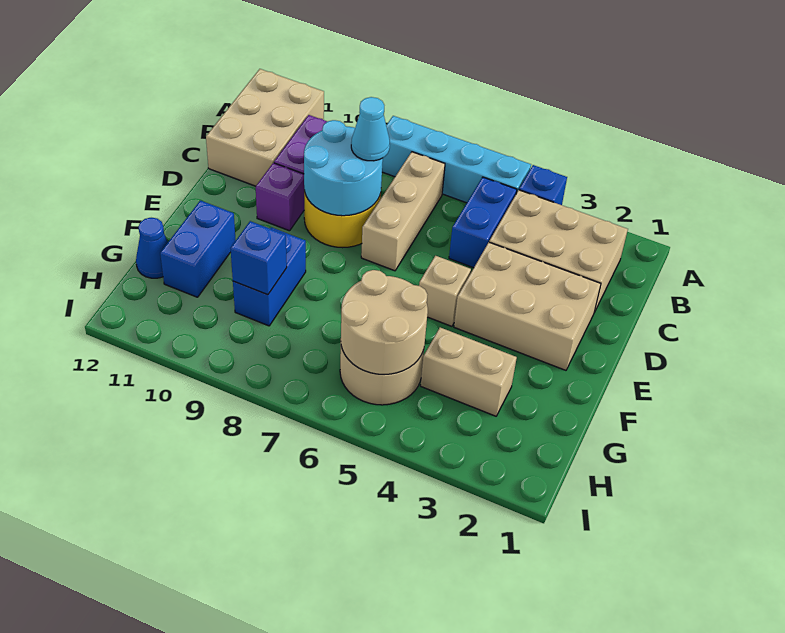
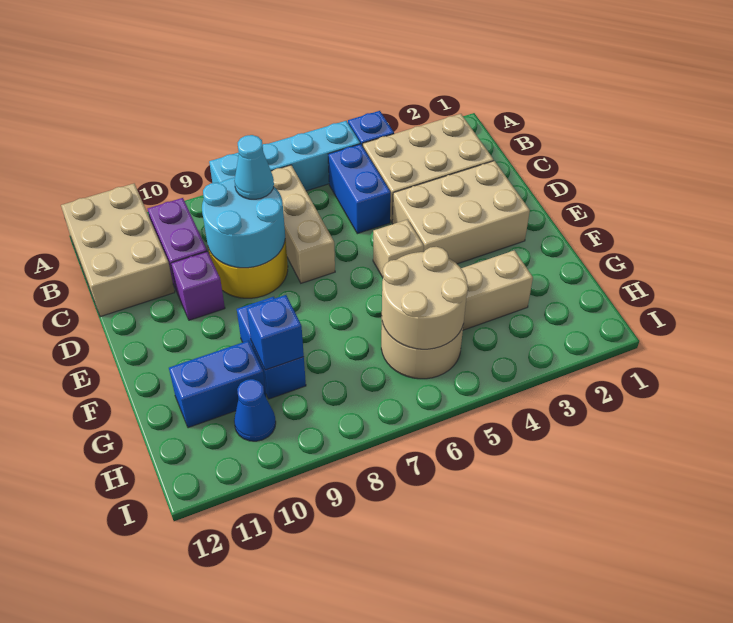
blue brick F11:G11 level 1 -> blue brick G10:G11 level 1
blue cone G12 level 1 -> blue cone H10 level 1

